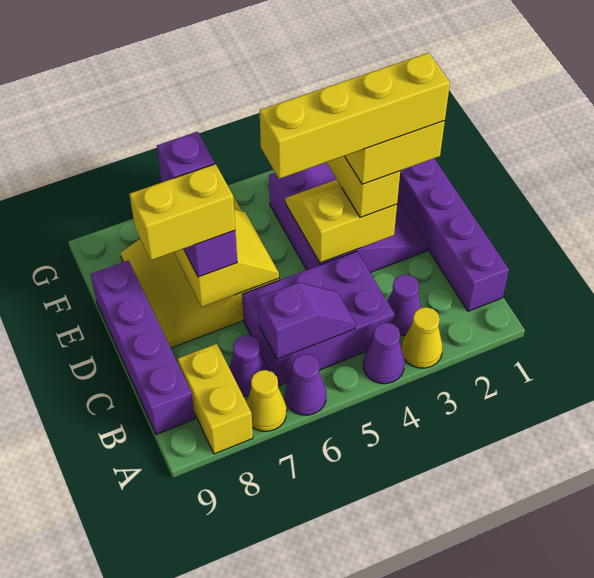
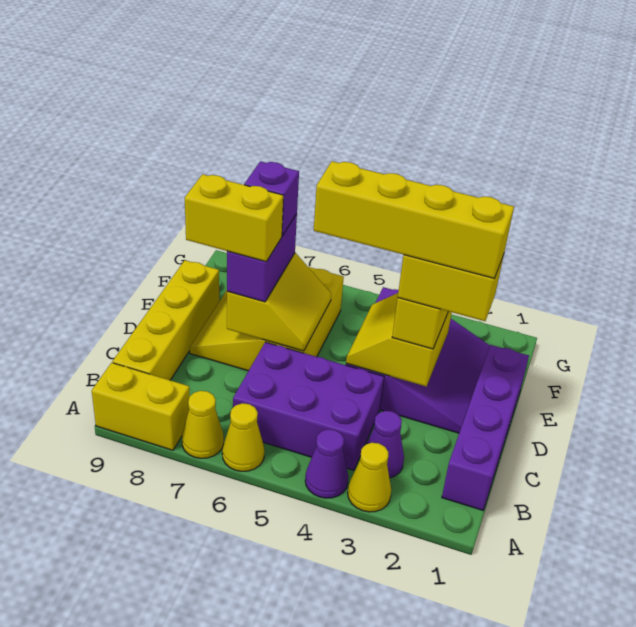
purple cone A6 level 1 -> yellow cone A6 level 1
yellow brick A8:B8 level 1 -> yellow brick A8:A9 level 1
purple slope B5:B6 level 2 top 6 -> none
purple cone B7 level 1 -> none
purple brick B9:E9 level 1 -> yellow brick B9:E9 level 1
yellow slope D3:E4 level 2 top D -> yellow slope D3:E4 level 2 top 3

